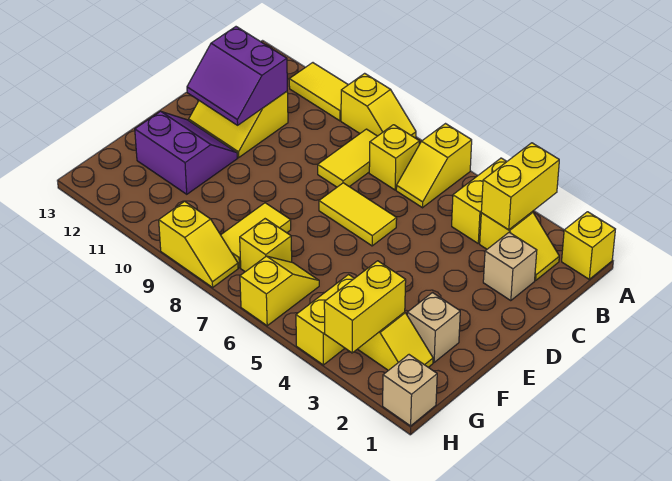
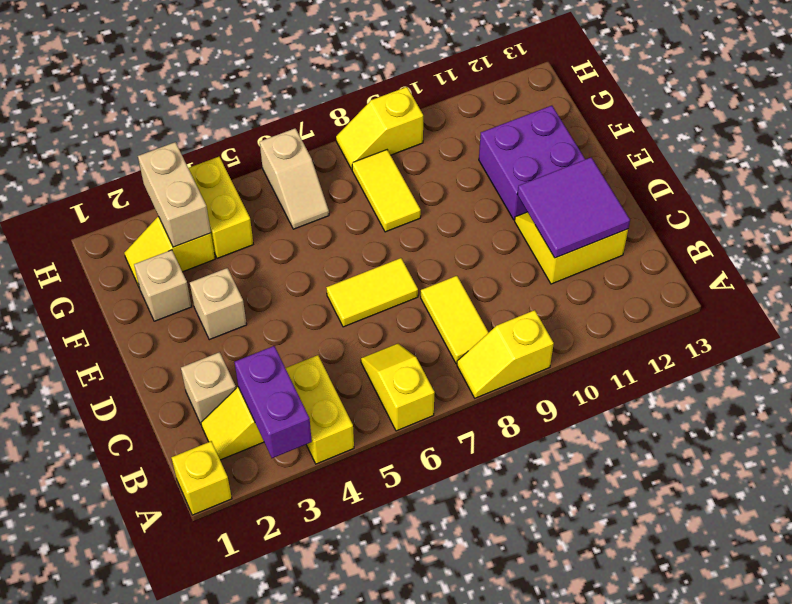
yellow brick A3:B3 level 2 -> purple brick A3:B3 level 2
yellow tile A10:A11 level 1 -> none
yellow brick B7 level 1 -> none
purple slope C11:D12 level 2 top C -> purple tile C11:D12 level 2
purple slope E11:F12 level 1 top F -> purple brick E11:F12 level 1
yellow brick G3:H3 level 2 -> tan brick G3:H3 level 2
yellow slope G6:H6 level 1 top H -> tan slope G6:H6 level 1 top H
yellow brick G7 level 1 -> none
tan brick H1 level 1 -> tan brick E3 level 1

